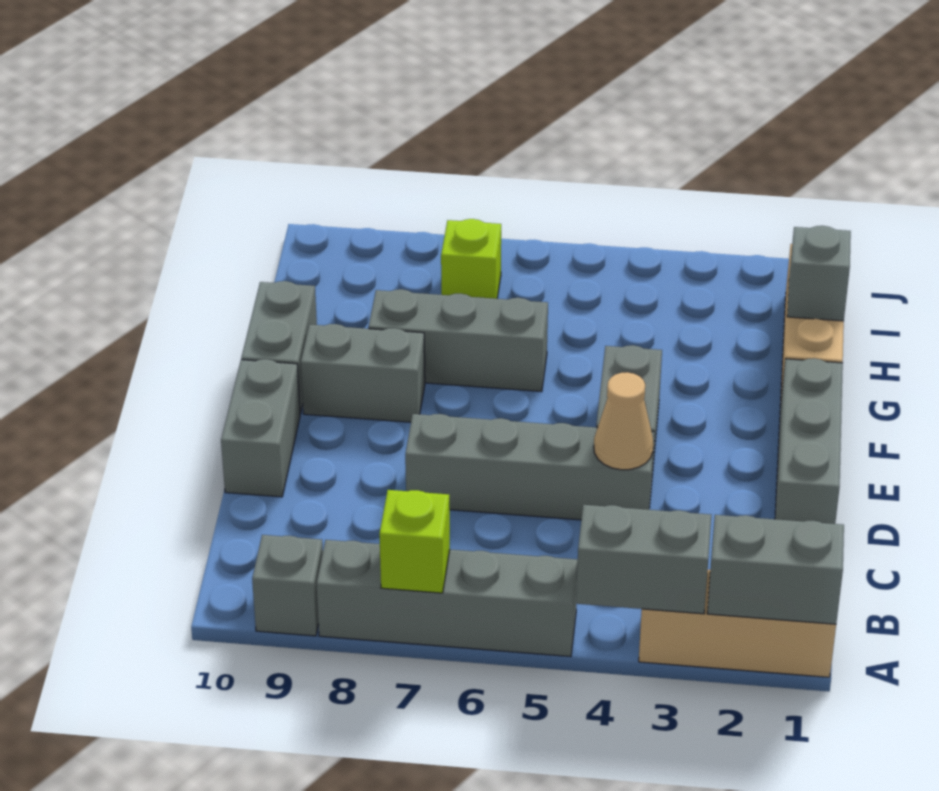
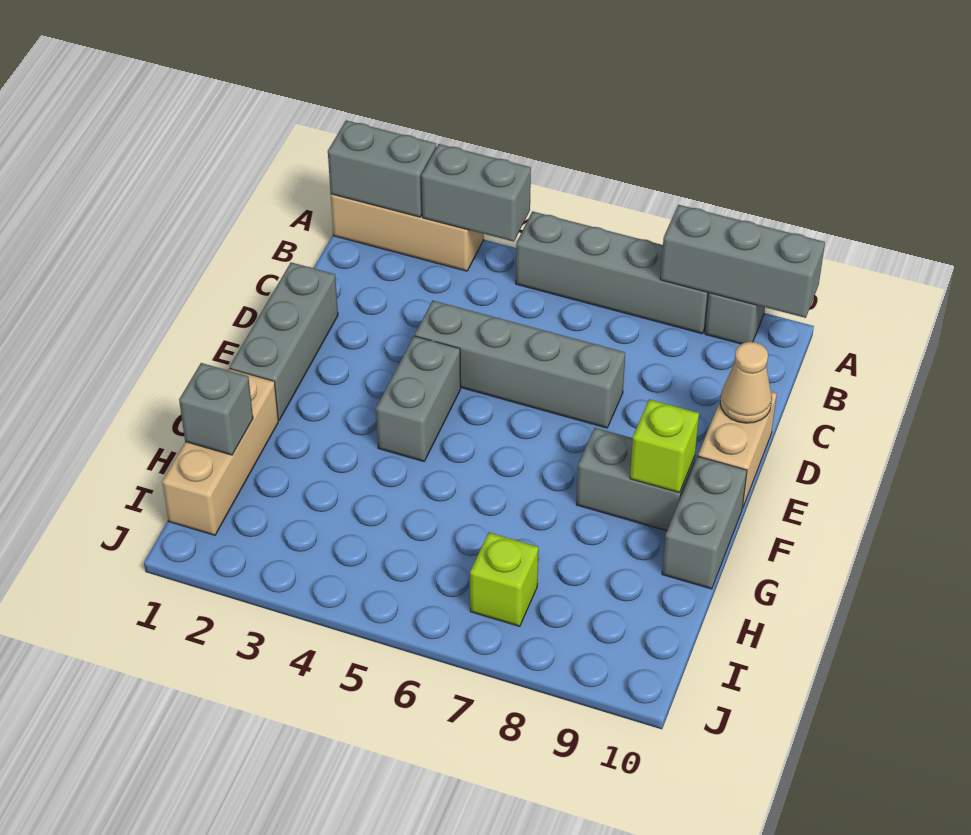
lime brick A7 level 2 -> lime brick F9 level 2
tan cone D4 level 2 -> tan cone D10 level 2
grey brick D10:E10 level 1 -> tan brick D10:E10 level 1
grey brick G6:G8 level 1 -> grey brick A8:A10 level 2

